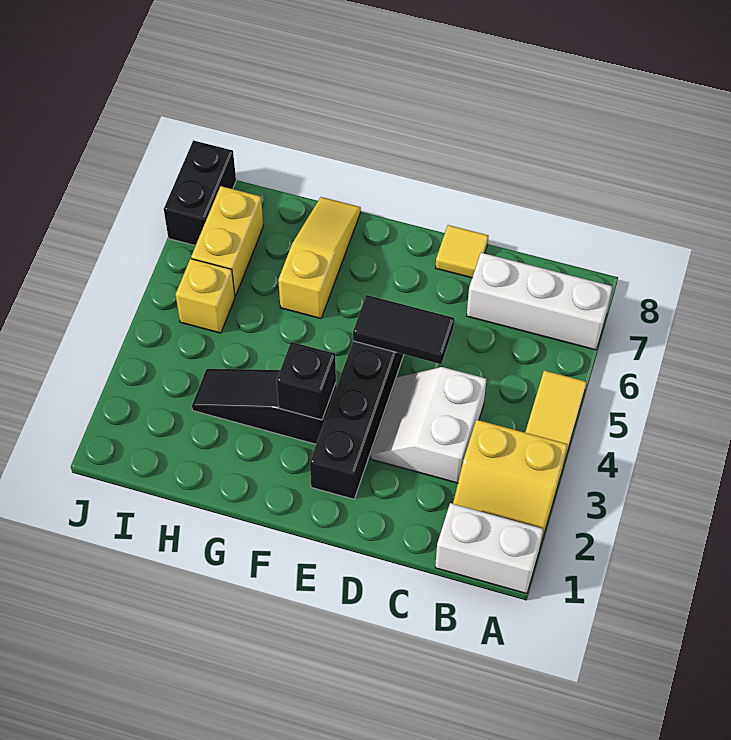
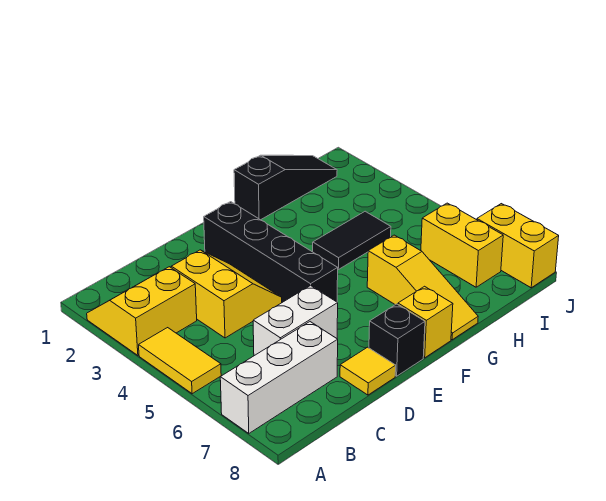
white brick A1:B1 level 1 -> white brick C6:D6 level 1
white slope C3:D4 level 1 top C -> yellow slope C3:D4 level 1 top C
black tile D5:E5 level 2 -> black tile G4:H4 level 1
black slope F3:H3 level 1 top F -> black slope G1:I1 level 1 top G
black brick F3 level 2 -> black brick E8 level 1
yellow brick I5 level 1 -> yellow brick F8 level 1
black brick J7:J8 level 1 -> yellow brick J7:J8 level 1

